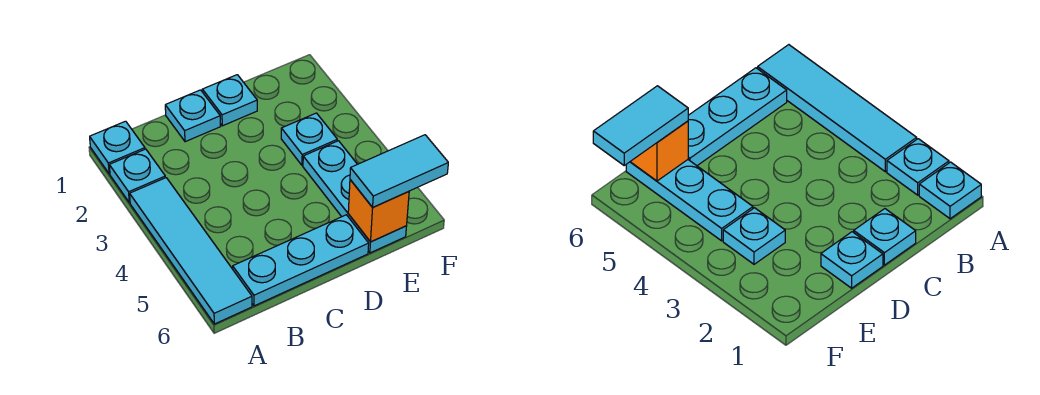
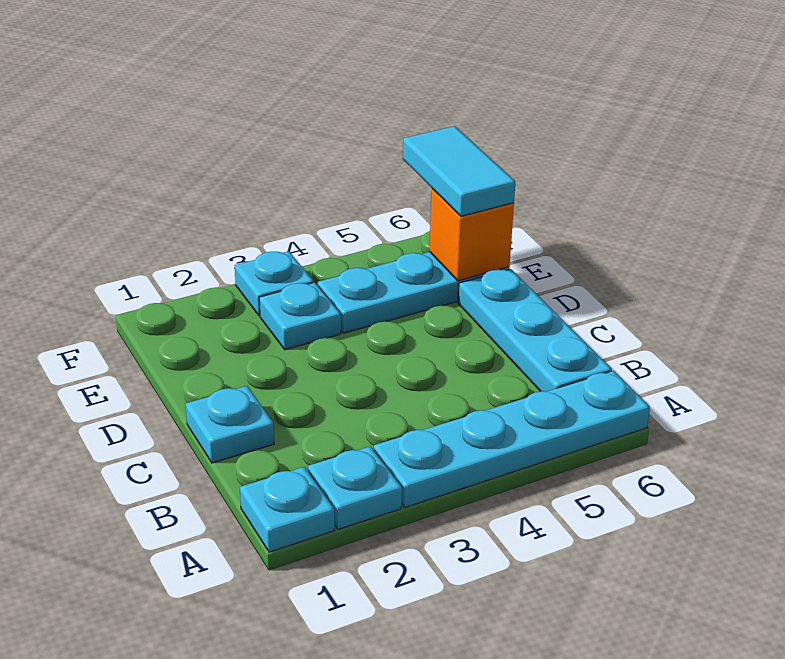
cyan tile A3:A6 level 1 -> cyan plate A3:A6 level 1
cyan plate D1 level 1 -> cyan plate F3 level 1

